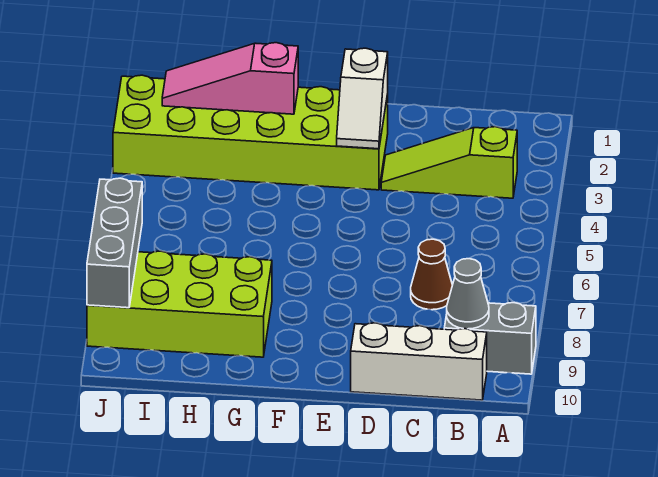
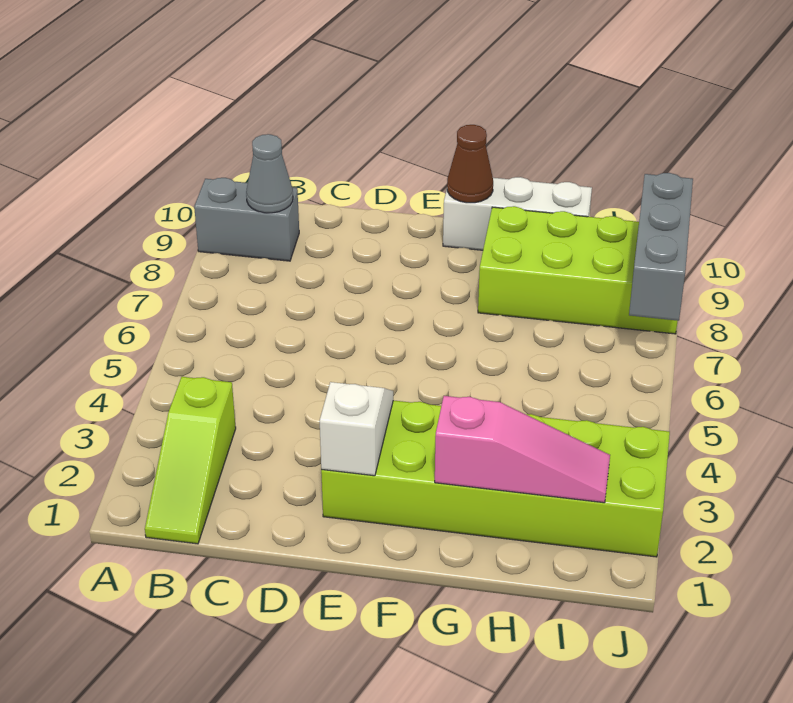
lime slope B3:D3 level 1 top B -> lime slope B1:B3 level 1 top 3
white brick B10:D10 level 1 -> white brick F10:H10 level 1
brown cone C7 level 1 -> brown cone F10 level 2

